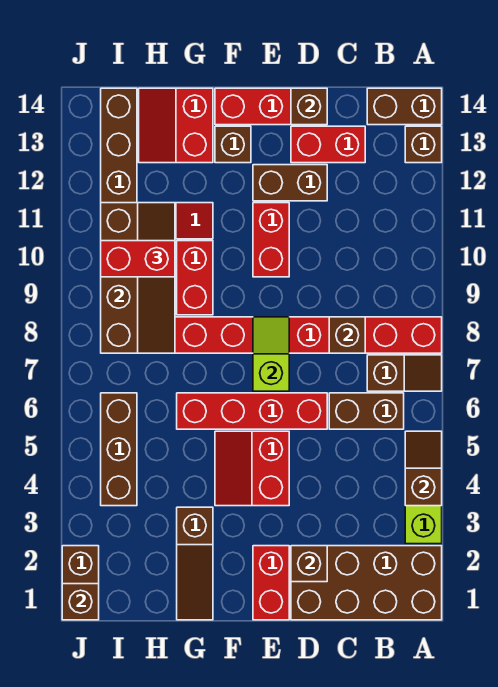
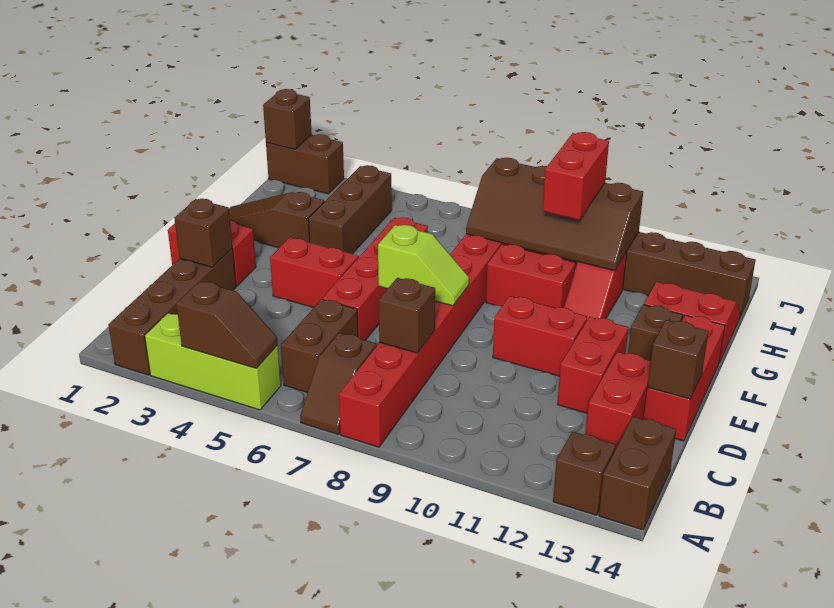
brown brick A1:D2 level 1 -> brown brick A2:D2 level 1
brown brick D12:E12 level 1 -> red brick D12:E12 level 1
brown brick I4:I6 level 1 -> brown brick G4:I4 level 1

